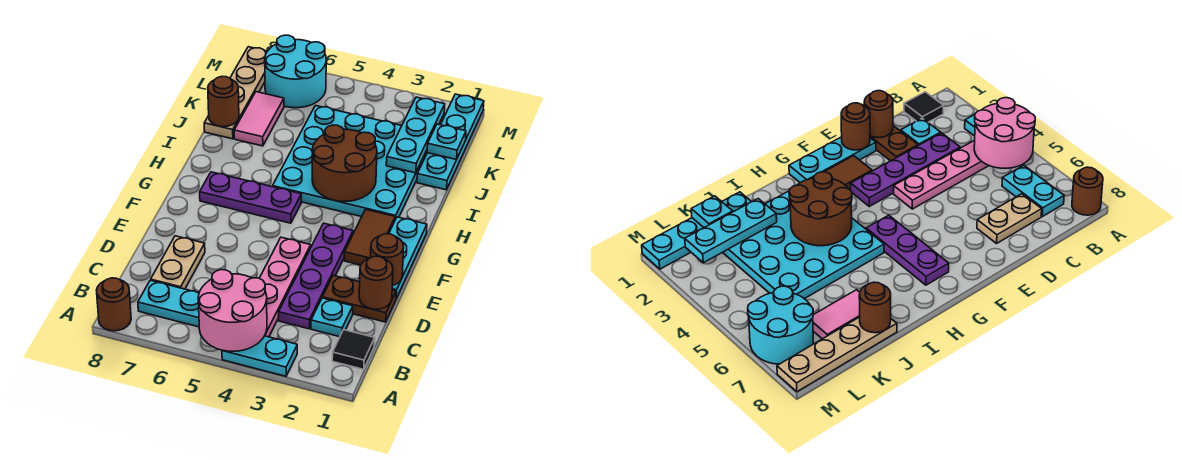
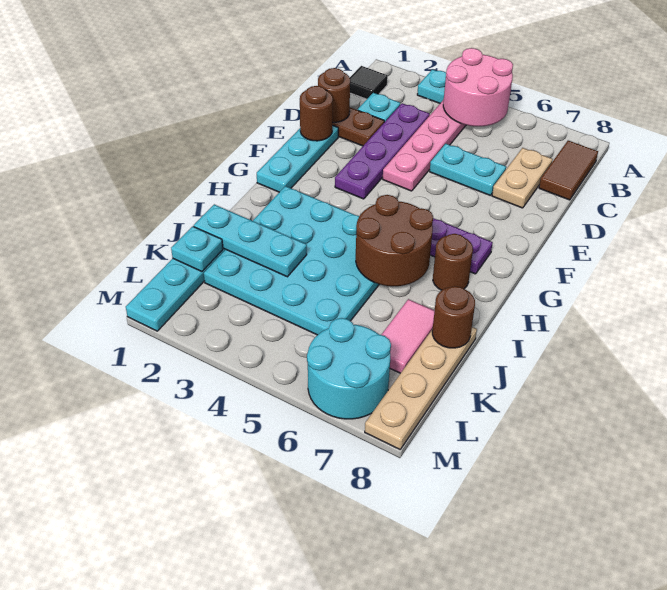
brown round brick A8 level 1 -> brown round brick H7 level 1
cyan plate B6:B7 level 1 -> cyan plate D5:D6 level 1
brown tile F2:G2 level 1 -> brown tile B8:C8 level 1
brown round brick H3:I4 level 2 -> brown round brick H5:I6 level 2
cyan plate J2:L2 level 2 -> cyan plate J1:J3 level 2

